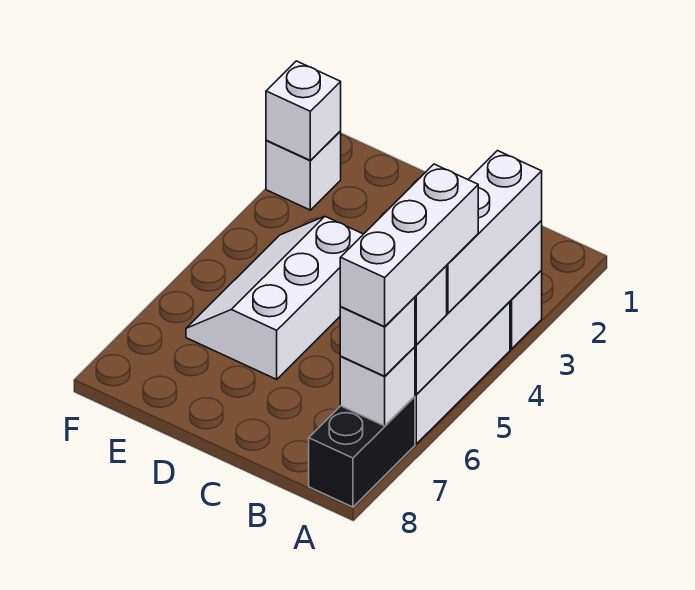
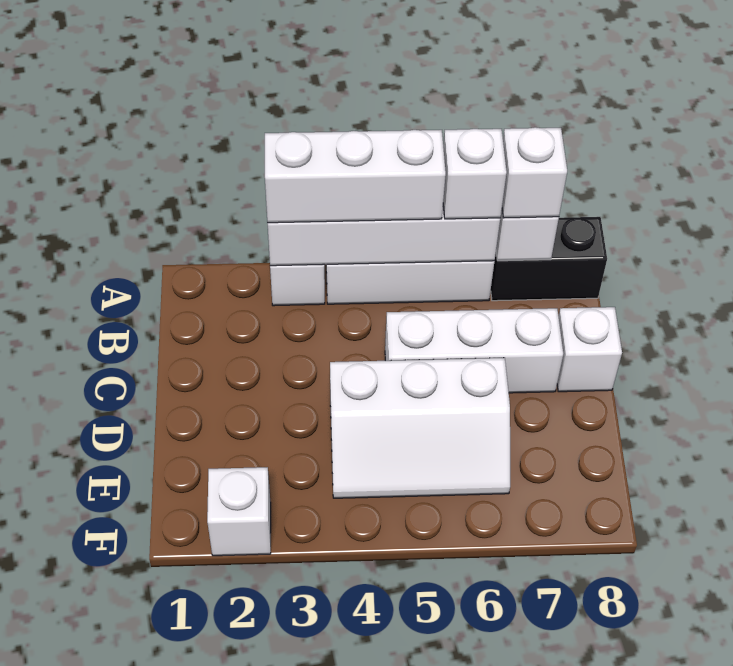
white brick A5:A7 level 4 -> white brick C5:C7 level 1
white brick F2 level 2 -> white brick C8 level 1

